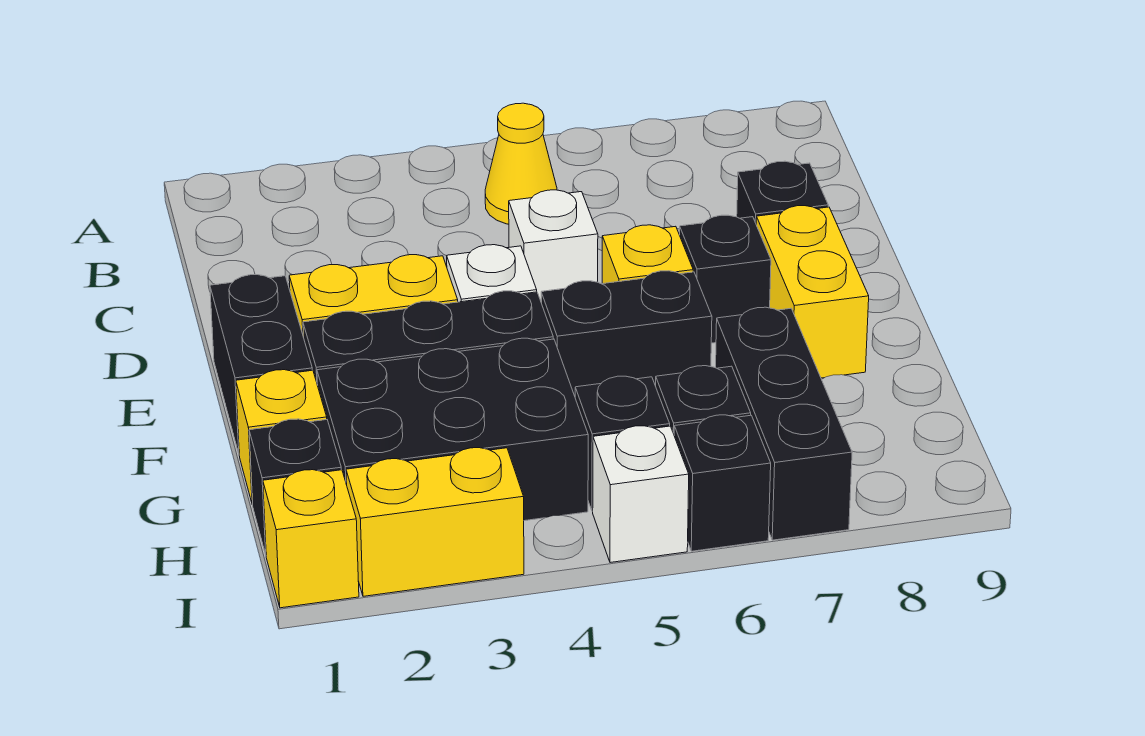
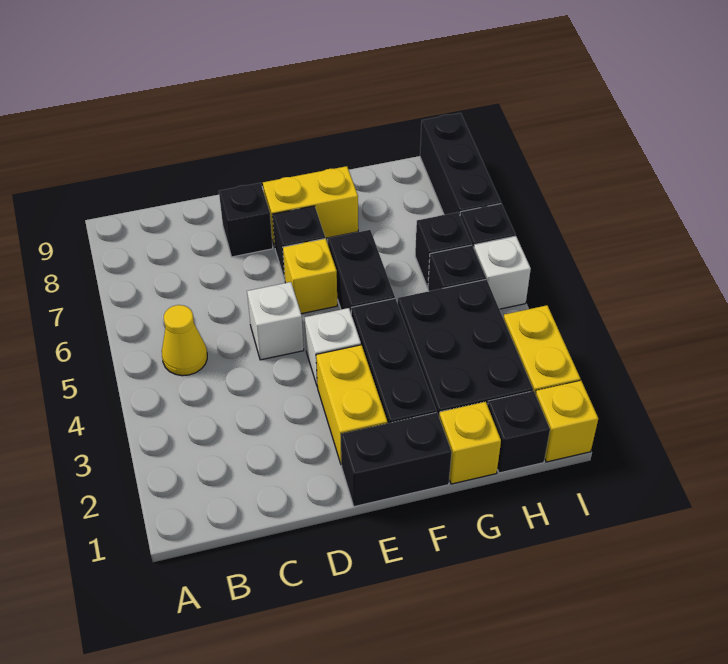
black brick G7:I7 level 1 -> black brick I7:I9 level 1

